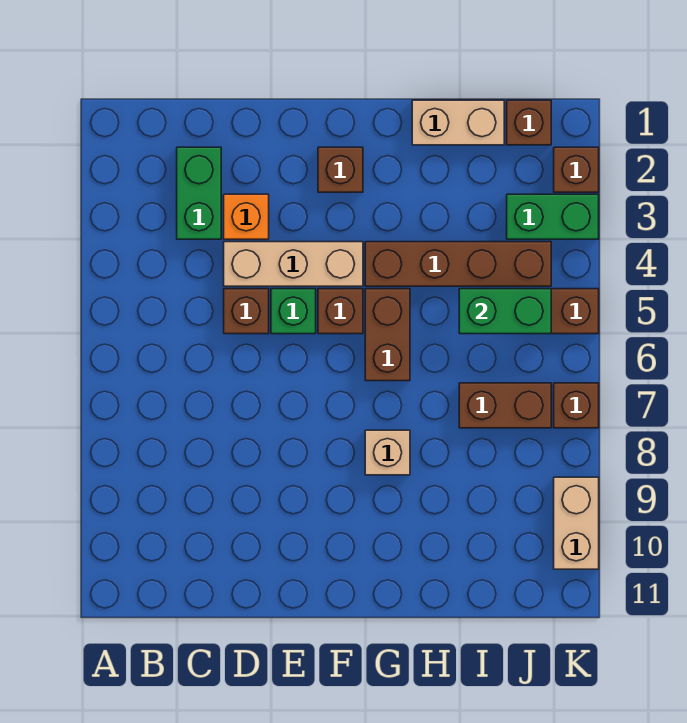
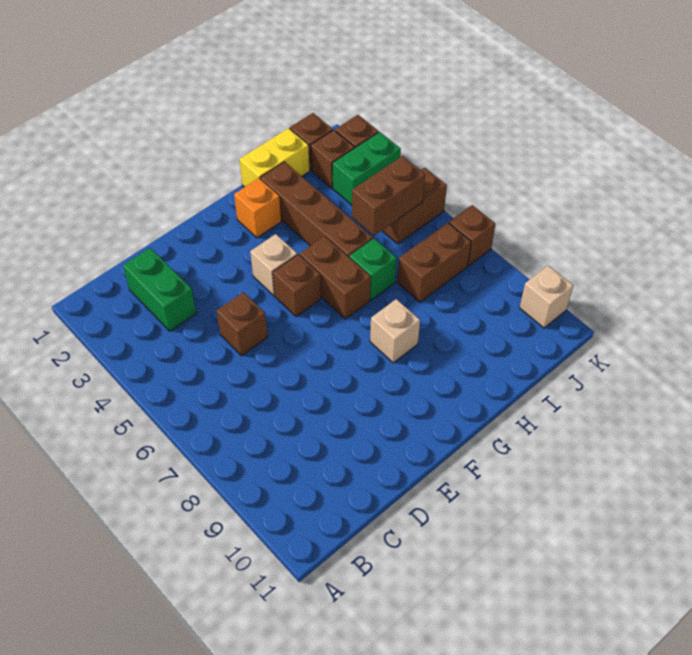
orange brick D3 level 1 -> orange brick G2 level 1
tan brick D4:F4 level 1 -> tan brick F4 level 1
green brick E5 level 1 -> green brick H6 level 1
brown brick F2 level 1 -> brown brick J2 level 1
brown brick G4:J4 level 1 -> brown brick H2:H5 level 1
tan brick H1:I1 level 1 -> yellow brick H1:I1 level 1
green brick I5:J5 level 2 -> brown brick I5:J5 level 2
tan brick K9:K10 level 1 -> tan brick K10 level 1

